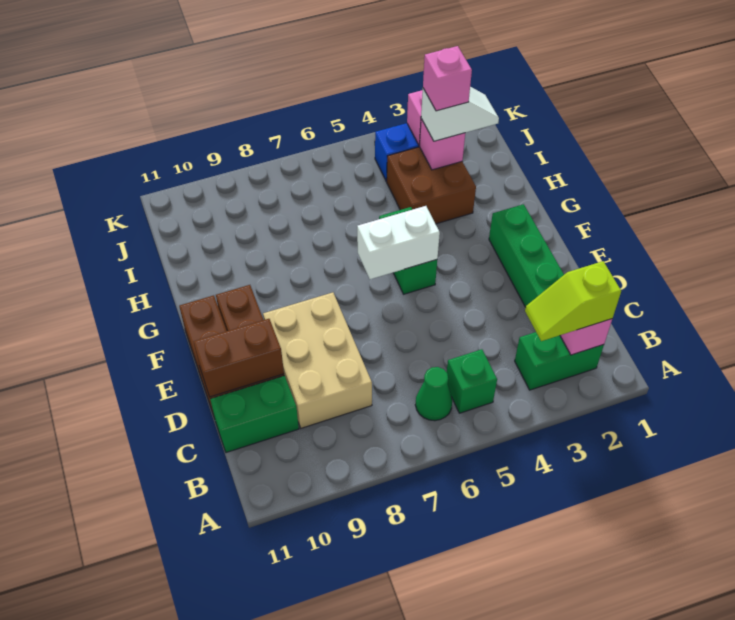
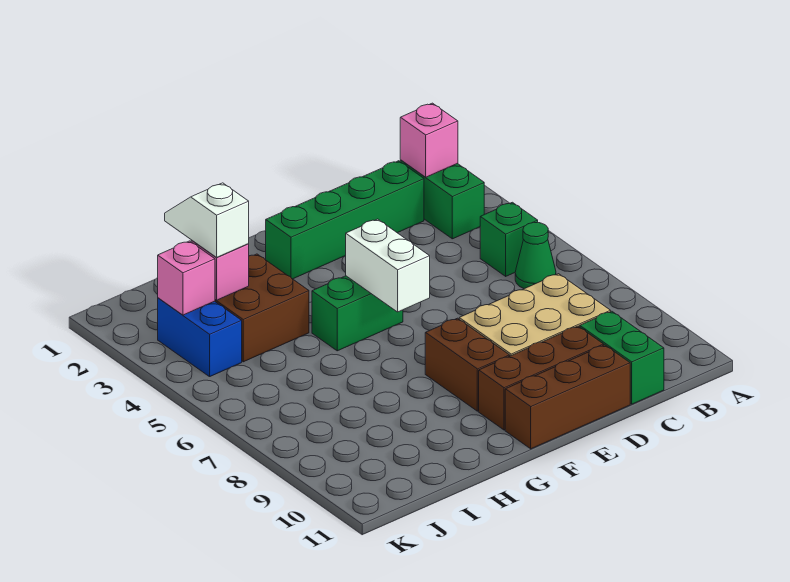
lime slope B2:B3 level 3 top 2 -> none
brown brick D10:D11 level 2 -> brown brick F8:F9 level 1
pink brick I3 level 4 -> none

